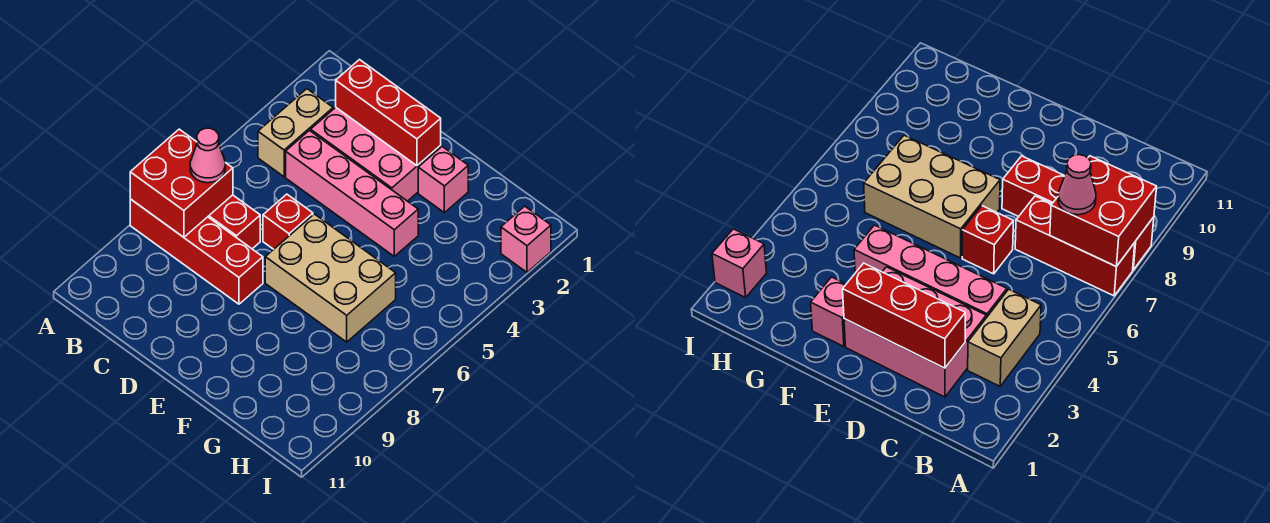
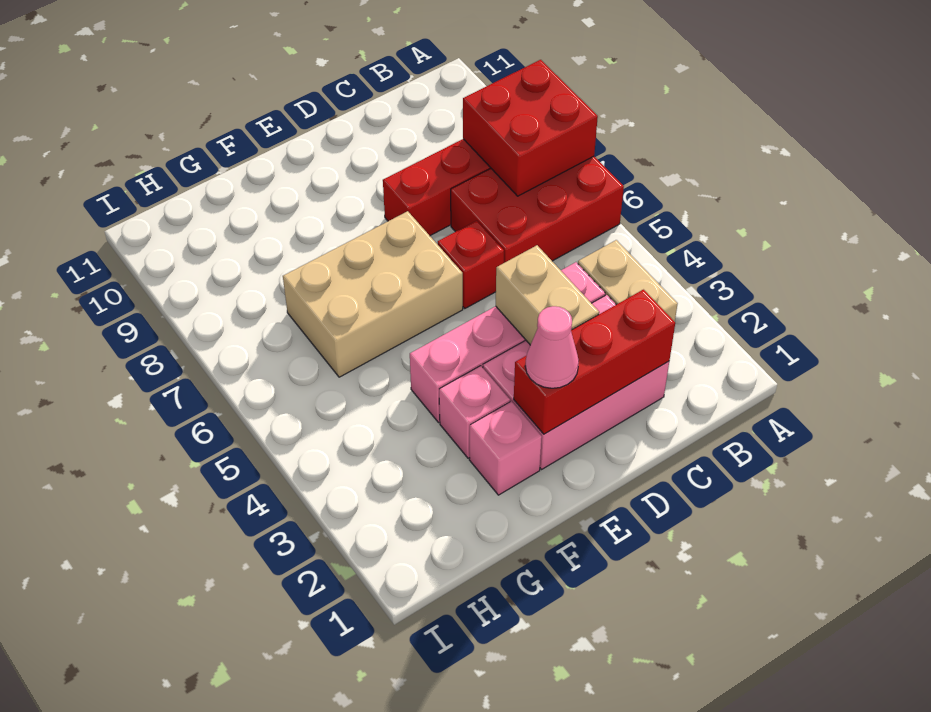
red brick A7:C7 level 1 -> red brick A6:C7 level 1
pink cone B7 level 3 -> pink cone E2 level 3
none -> tan brick D3:D4 level 2
pink brick I2 level 1 -> pink brick F3 level 1

